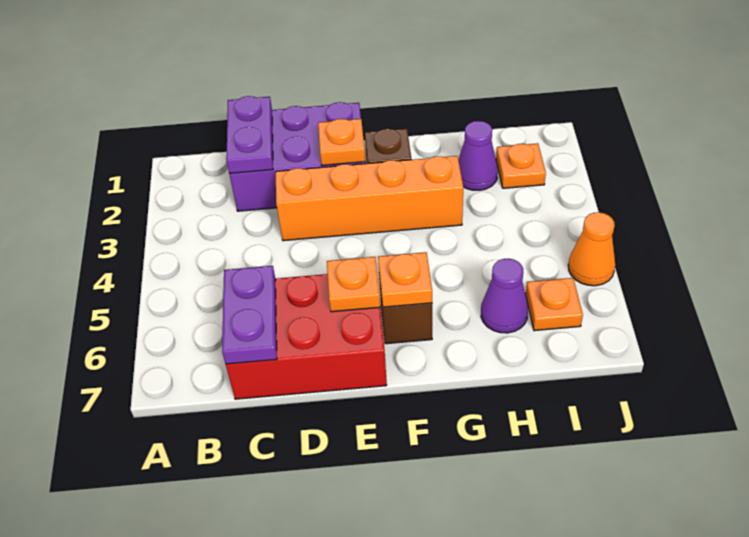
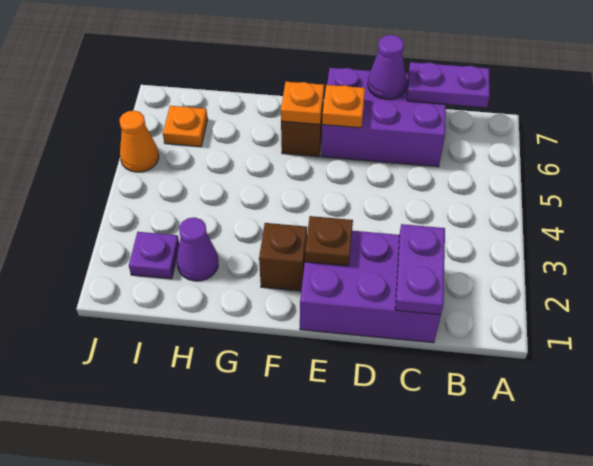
red brick C6:E7 level 1 -> purple brick C6:E7 level 1
purple plate C6:C7 level 2 -> purple plate B7:C7 level 2
orange brick D3:G3 level 1 -> none
orange plate E2 level 2 -> brown plate E2 level 2
purple cone H6 level 1 -> purple cone D7 level 2
orange plate I2 level 1 -> purple plate I2 level 1

